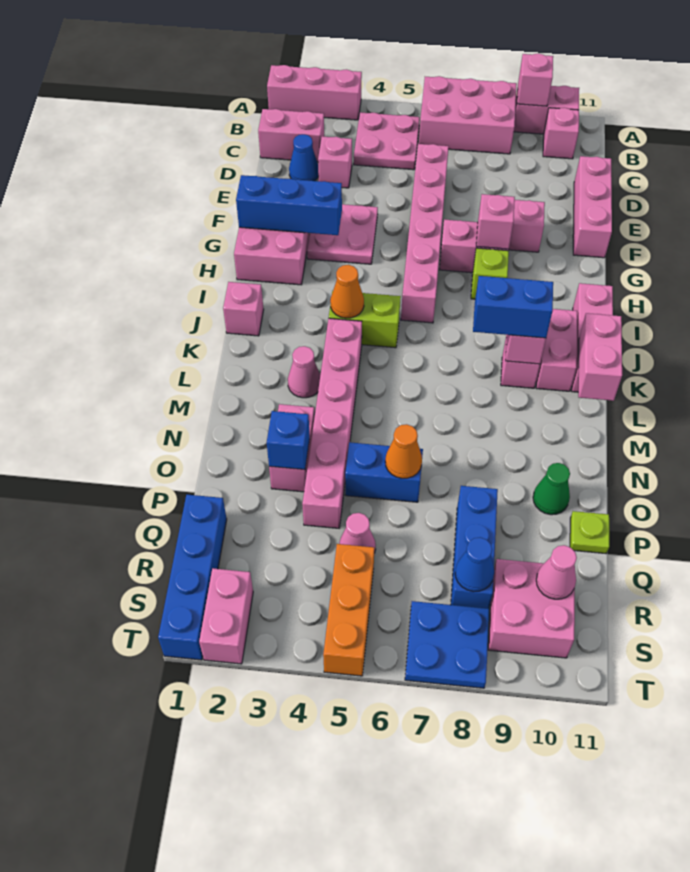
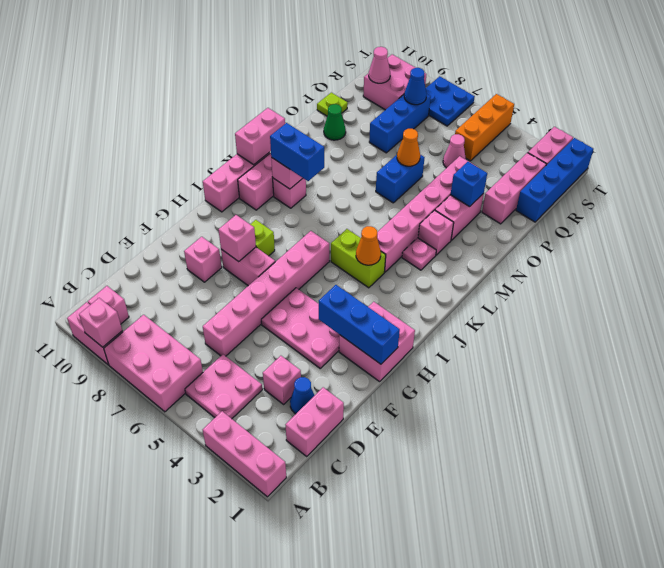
pink brick C1:C2 level 1 -> pink brick C1:D1 level 1
pink brick D11:F11 level 1 -> pink brick P2:R2 level 1
pink plate F3:G4 level 1 -> pink plate F3:G5 level 1
pink brick J1 level 1 -> pink brick M3 level 1
pink cone L3 level 1 -> pink plate L3 level 1
blue brick O5:O6 level 1 -> blue brick N6:O6 level 1

